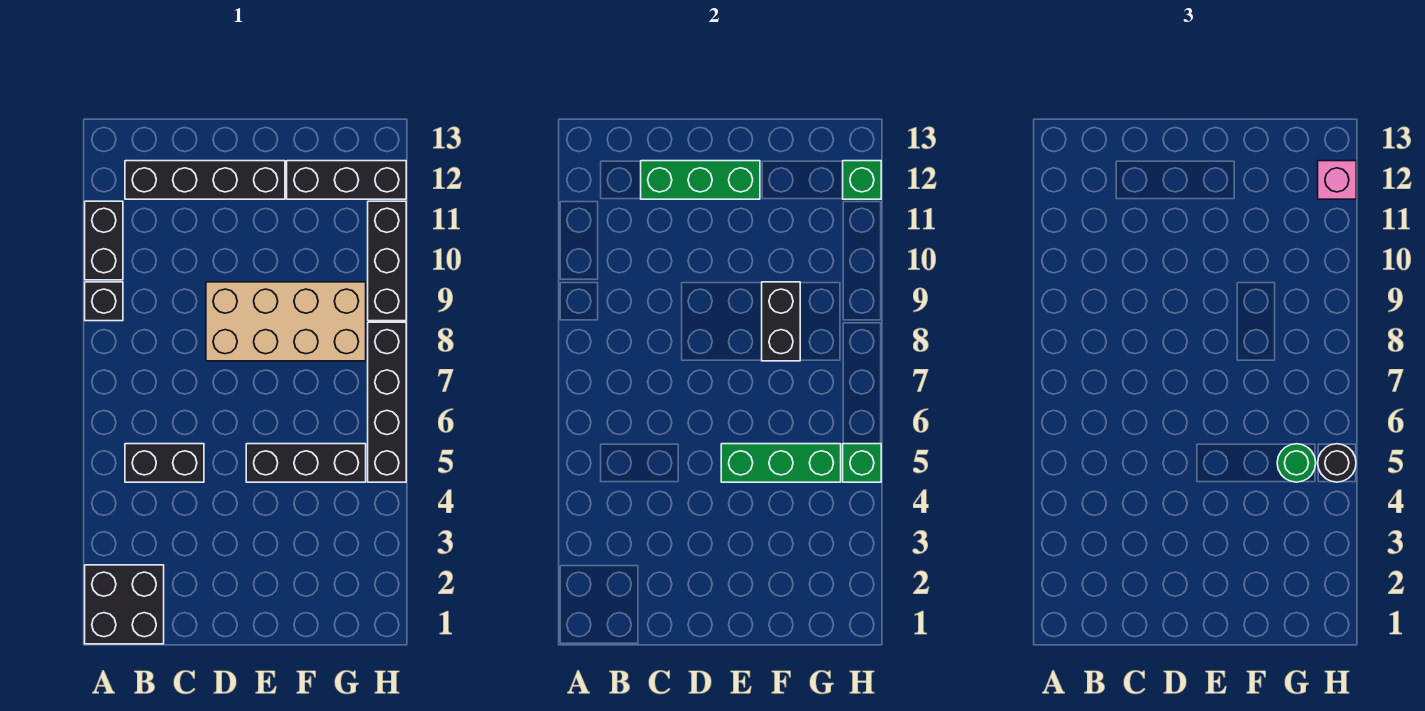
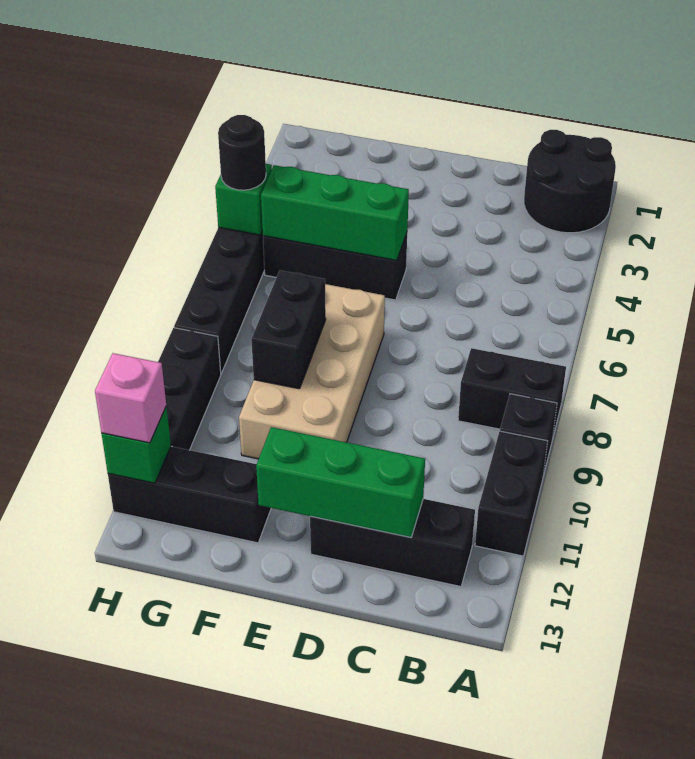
black brick A1:B2 level 1 -> black round brick A1:B2 level 1
black brick B5:C5 level 1 -> black brick A8:B8 level 1
black brick B12:E12 level 1 -> black brick B12:D12 level 1
tan brick D8:G9 level 1 -> tan brick E7:F10 level 1
green round brick G5 level 3 -> none

